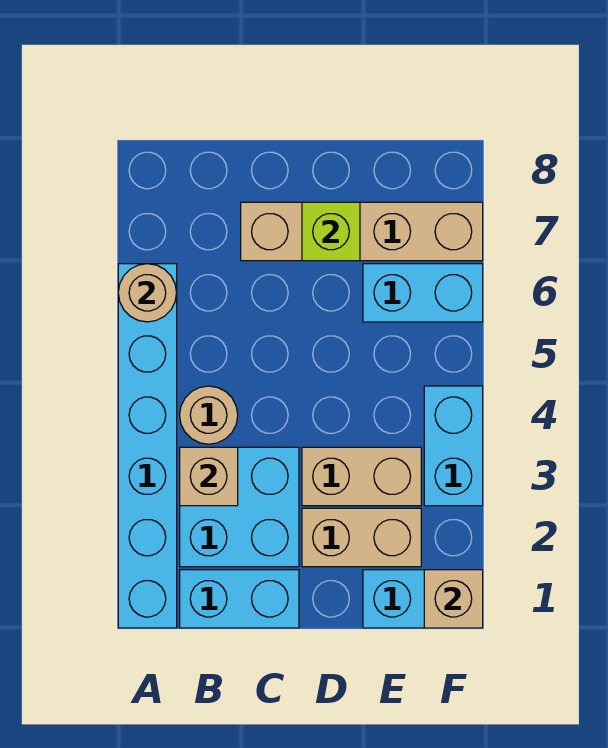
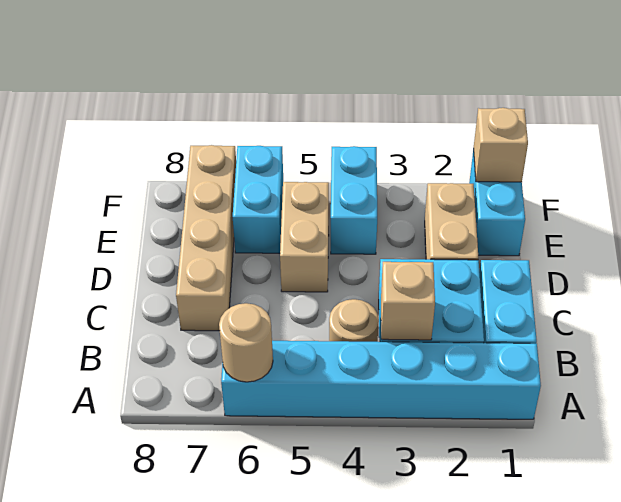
tan brick D3:E3 level 1 -> tan brick D5:E5 level 1
lime brick D7 level 2 -> none
cyan brick F3:F4 level 1 -> cyan brick E4:F4 level 1

